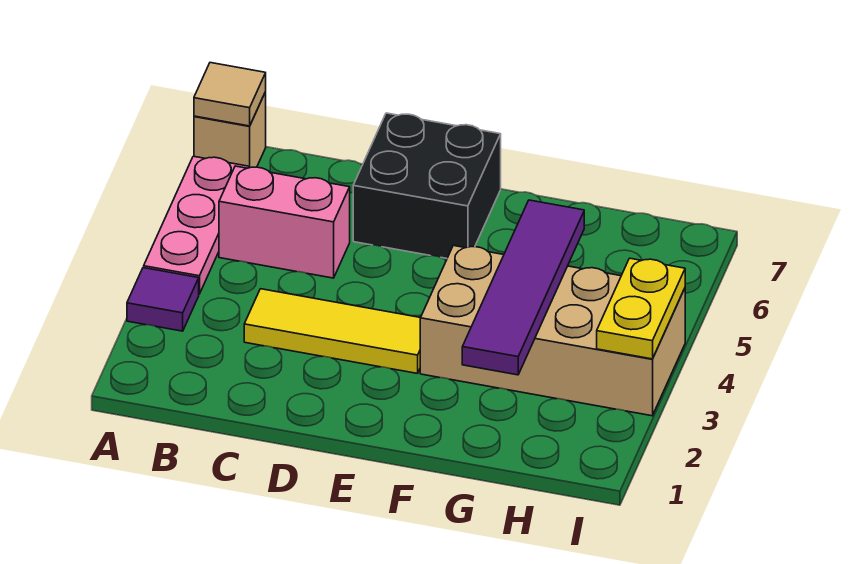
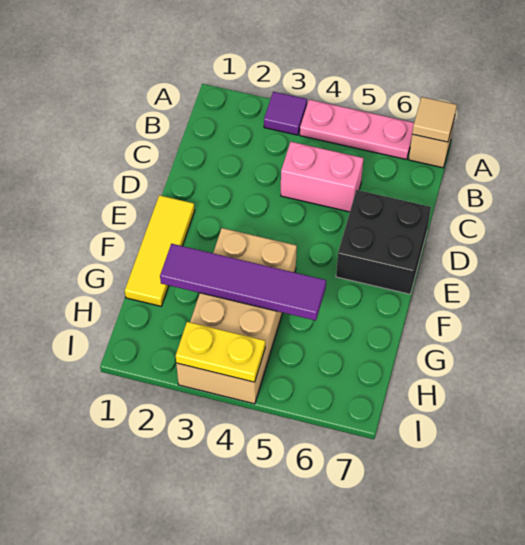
pink brick B5:C5 level 1 -> pink brick C4:C5 level 1
yellow tile C3:E3 level 1 -> yellow tile E1:G1 level 1

